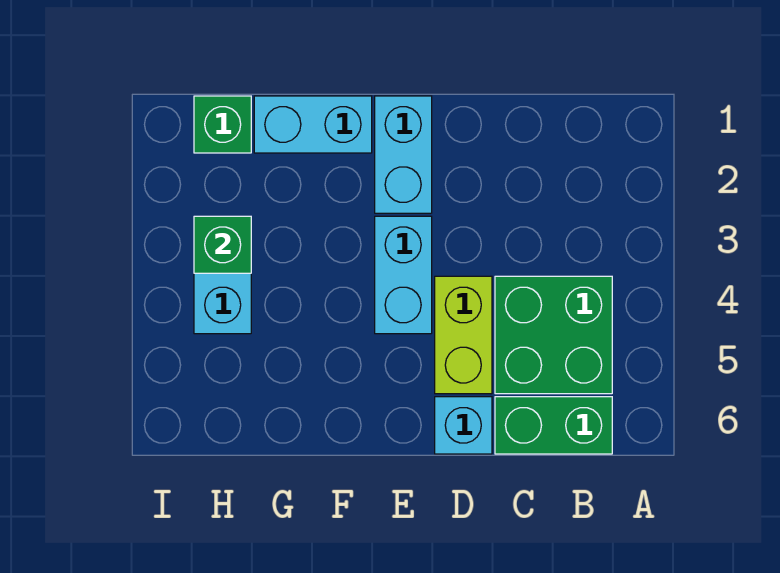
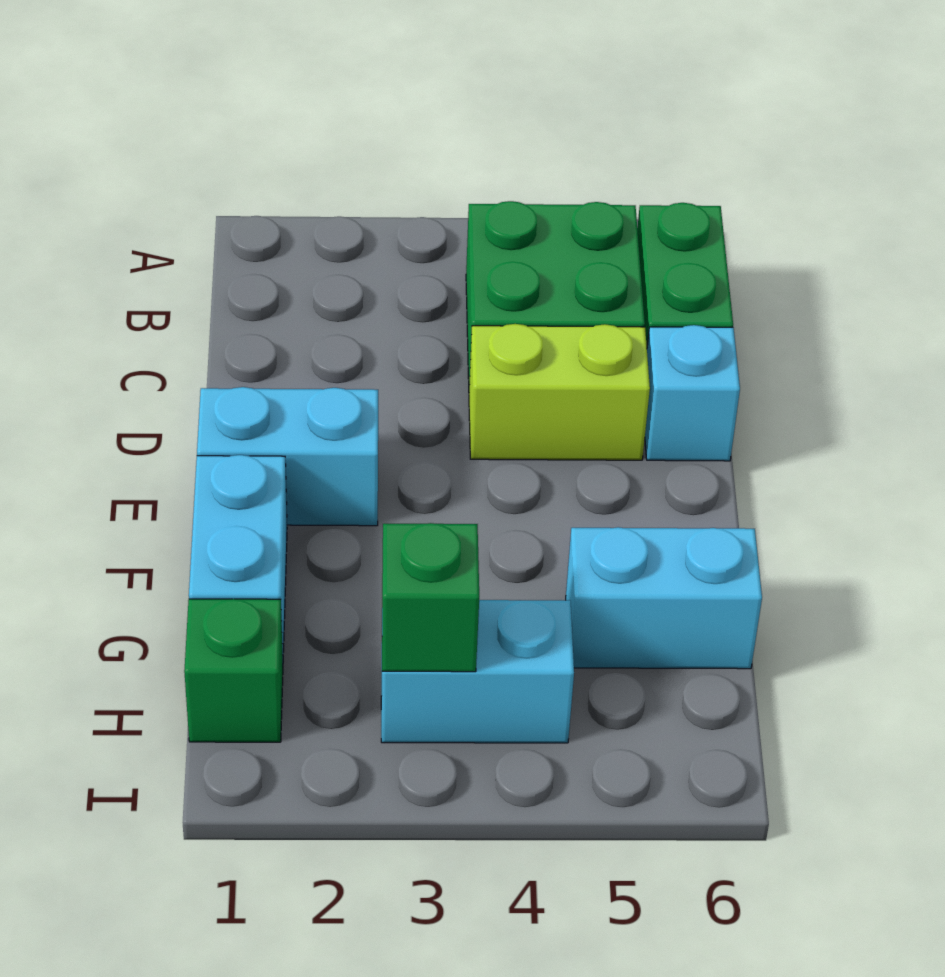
cyan brick E3:E4 level 1 -> cyan brick G5:G6 level 1

